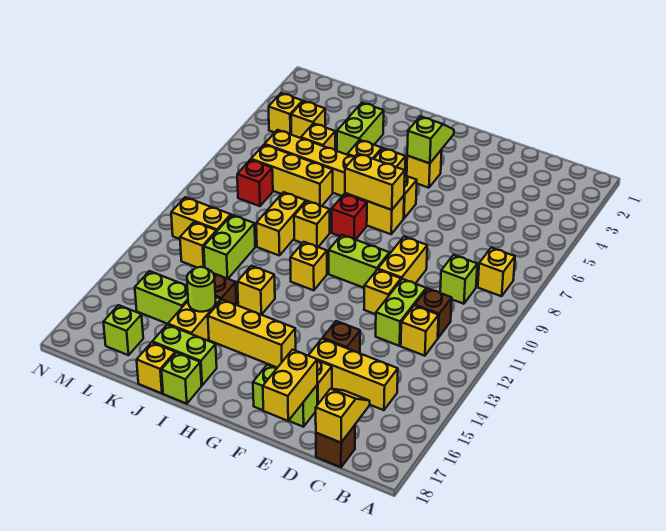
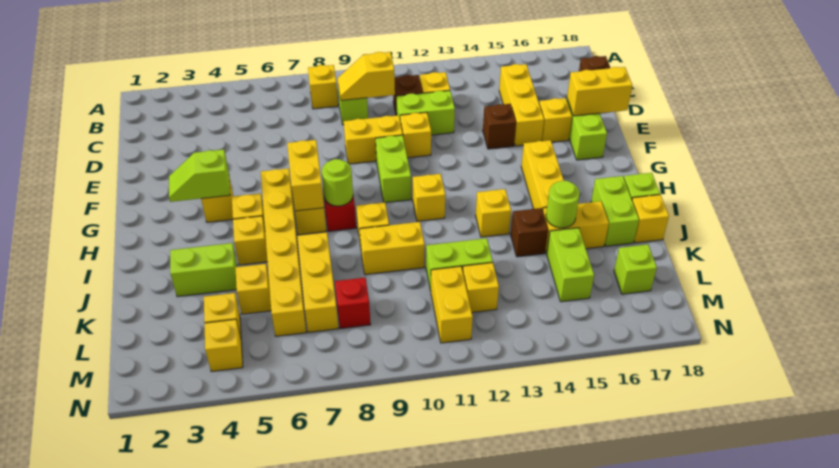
yellow slope C17:C18 level 2 top 18 -> yellow slope C9:C10 level 2 top 10
none -> lime round brick H8 level 2

